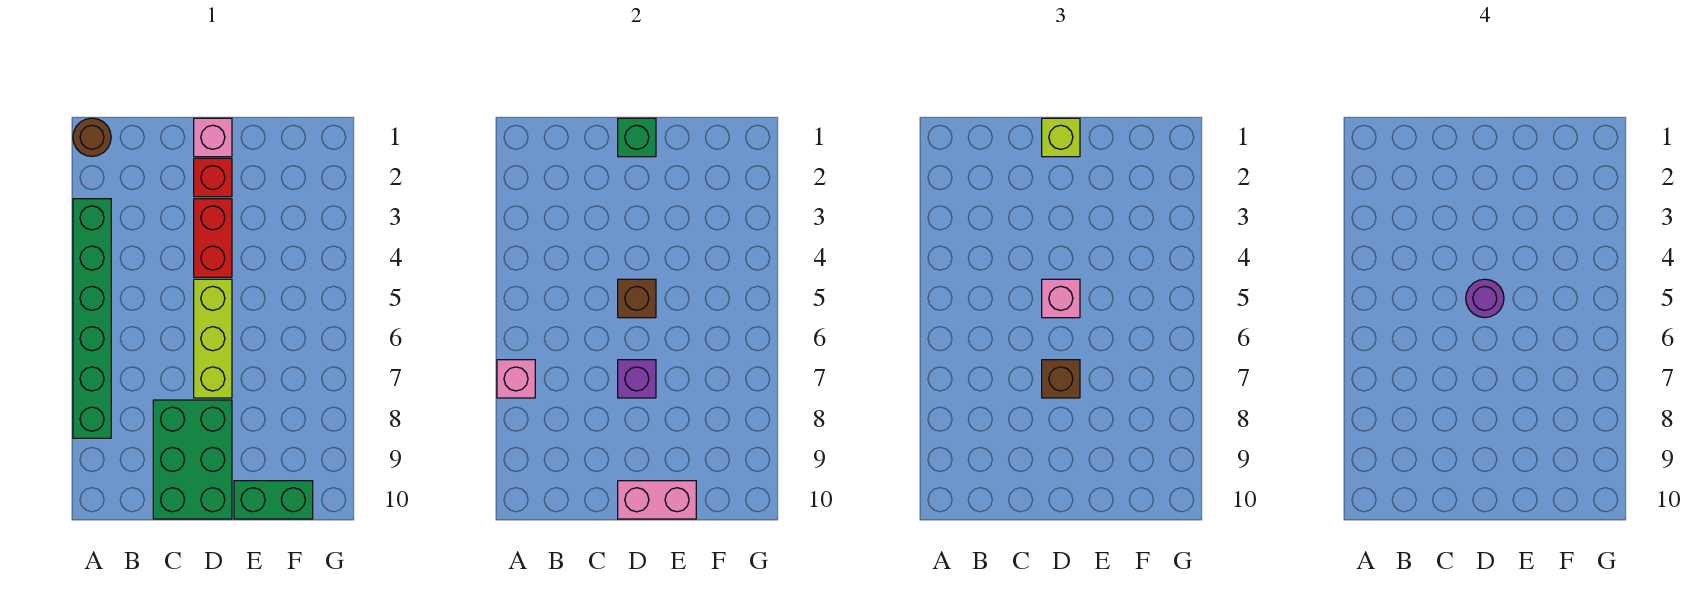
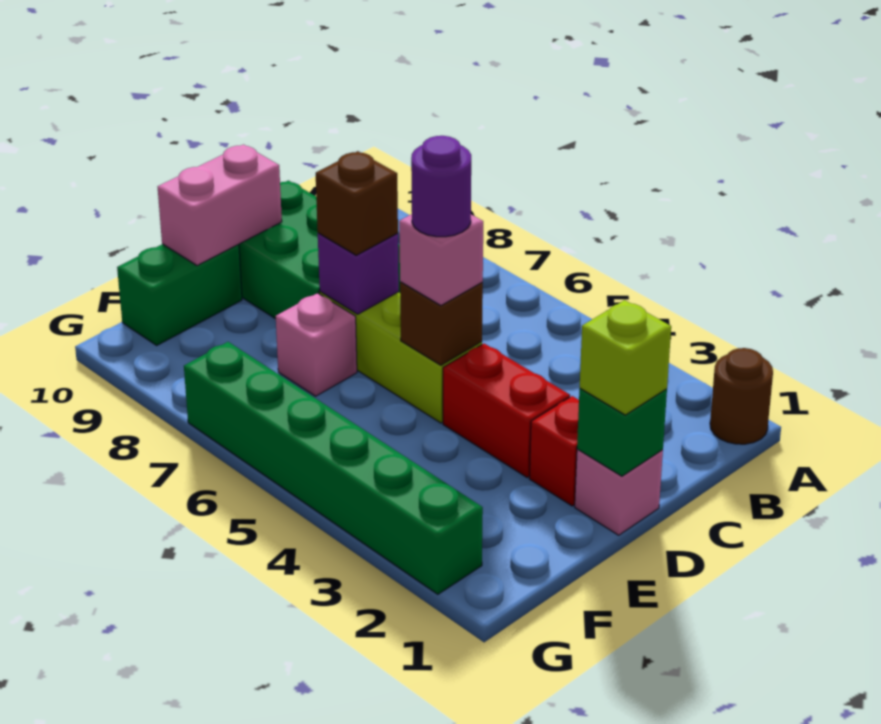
green brick A3:A8 level 1 -> green brick G2:G7 level 1
pink brick A7 level 2 -> pink brick E7 level 1

